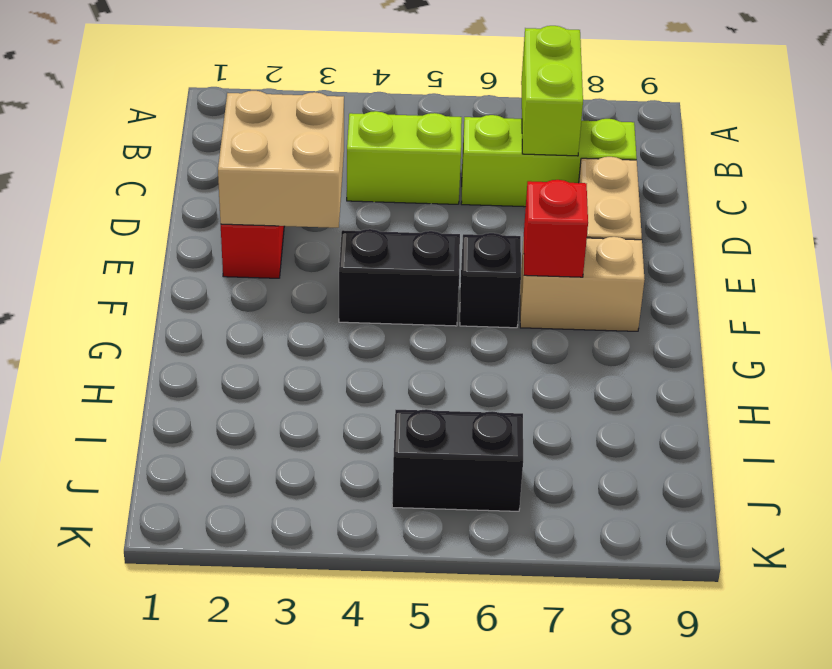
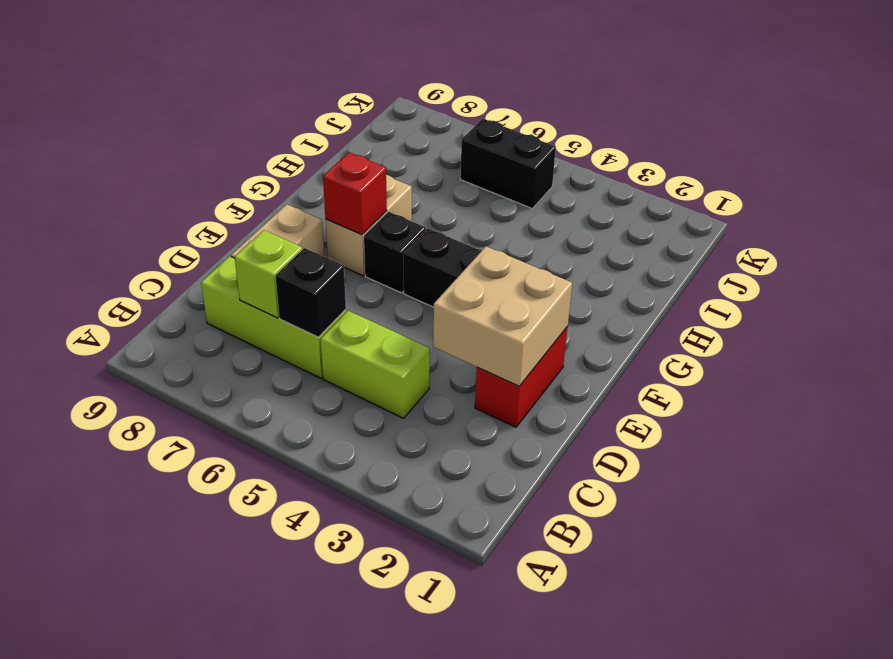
lime brick B7:C7 level 2 -> lime brick C7 level 2
none -> black brick C6 level 2
tan brick F7:F8 level 1 -> tan brick F7:G7 level 1

